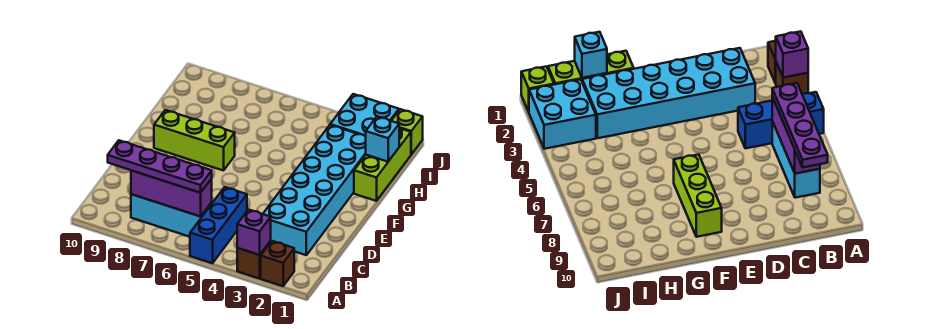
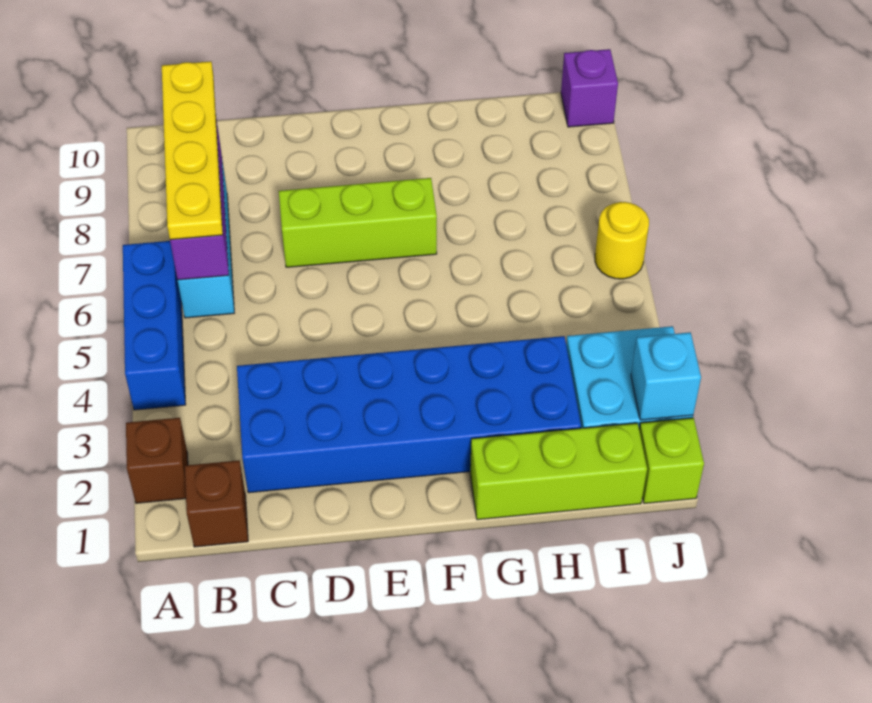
brown brick A3 level 1 -> brown brick B1 level 1
purple brick A3 level 2 -> purple brick J10 level 1
blue brick A5:C5 level 1 -> blue brick A4:A6 level 1
purple plate B6:B9 level 3 -> yellow plate B6:B9 level 3
cyan brick C2:H3 level 1 -> blue brick C2:H3 level 1
lime brick F7:F9 level 1 -> lime brick D7:F7 level 1
cyan brick H1 level 2 -> cyan brick J2 level 2
none -> yellow round brick J6 level 1

